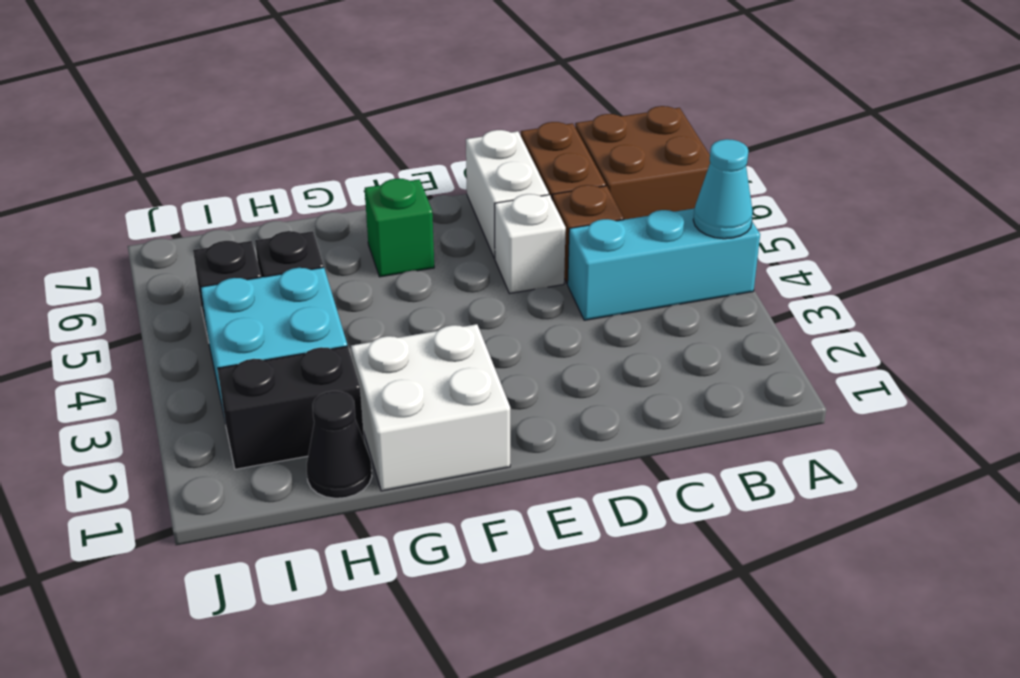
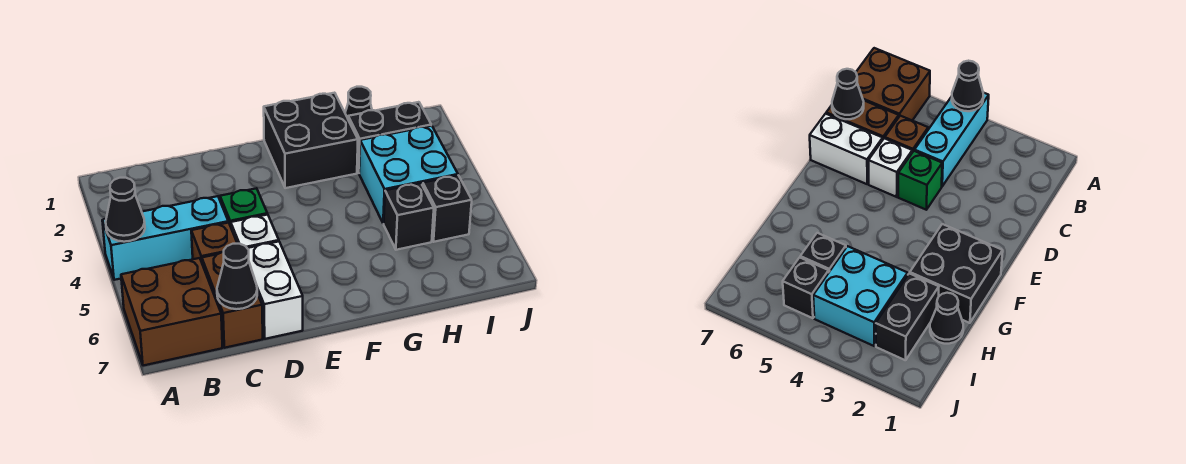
cyan cone A4 level 2 -> black cone A4 level 2
none -> black cone C7 level 2
white brick F1:G2 level 1 -> black brick F1:G2 level 1
green brick F6 level 1 -> green brick D4 level 1

